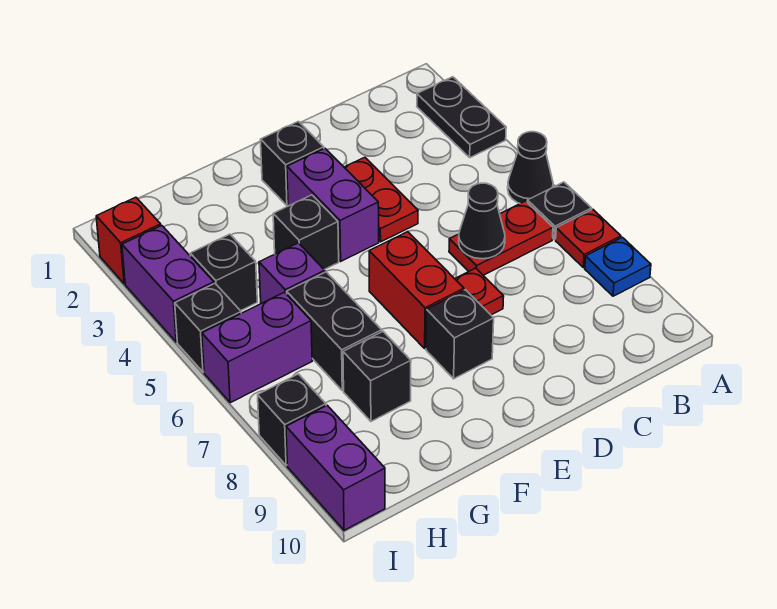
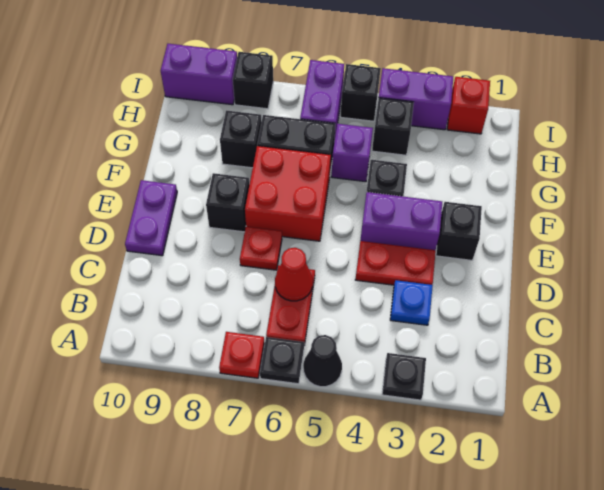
black plate A2:A3 level 1 -> black plate A3 level 1
blue plate A8 level 1 -> blue plate C3 level 1
black cone C6 level 2 -> red cone C6 level 2
none -> purple plate D10:E10 level 1
red brick E6:E7 level 1 -> red brick E6:F7 level 1

